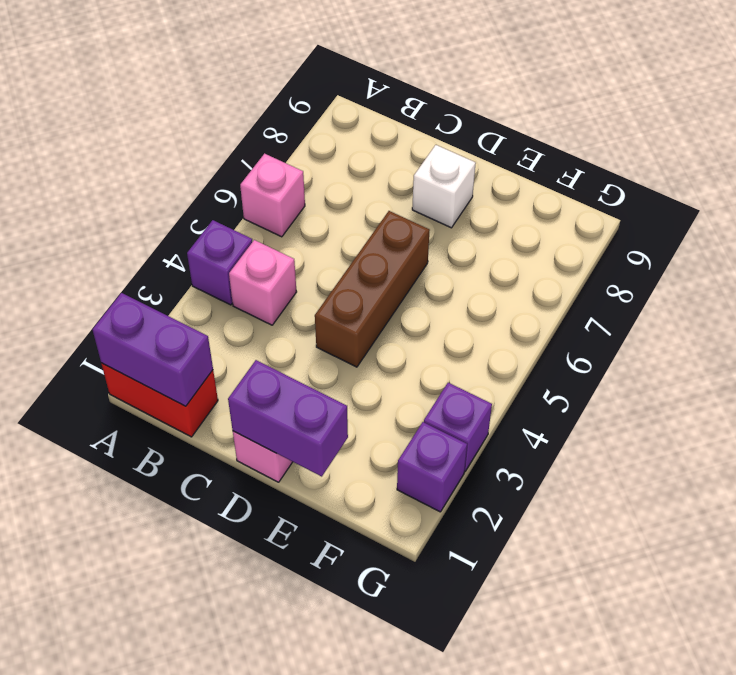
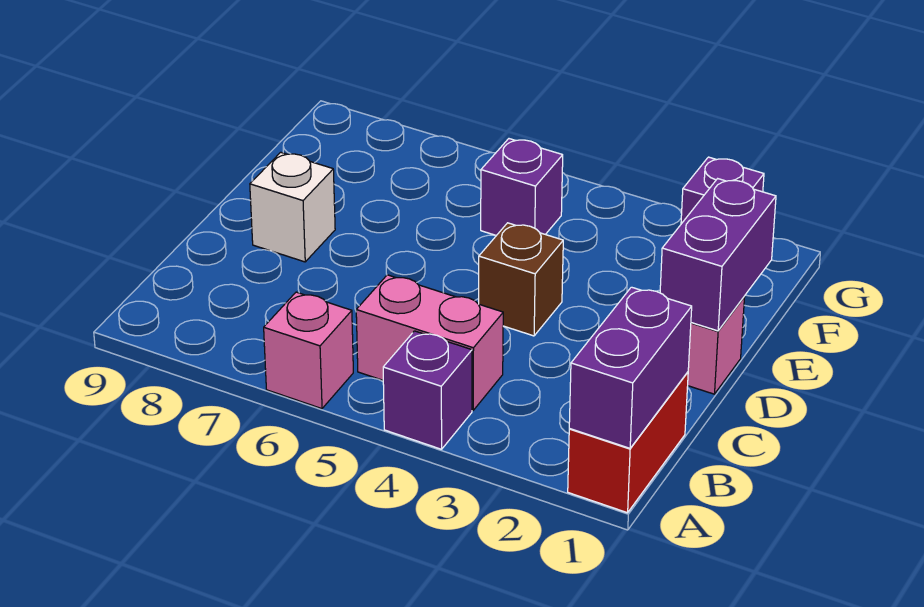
pink brick B4 level 1 -> pink brick B4:B5 level 1
brown brick D4:D6 level 1 -> brown brick D4 level 1
purple brick G3 level 1 -> purple brick F5 level 1

